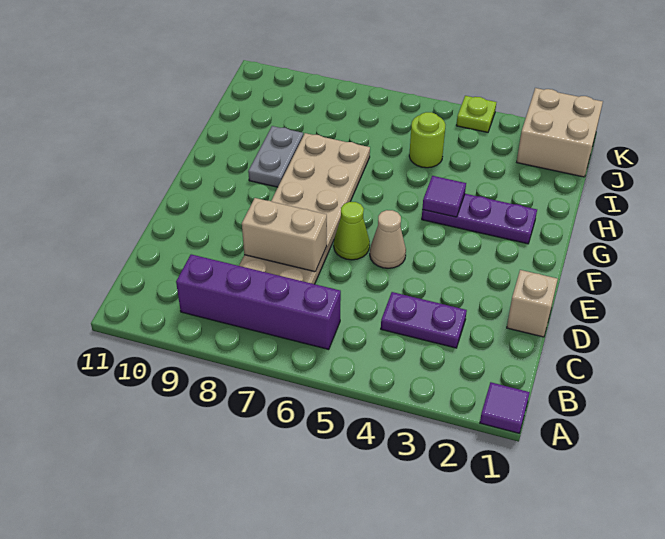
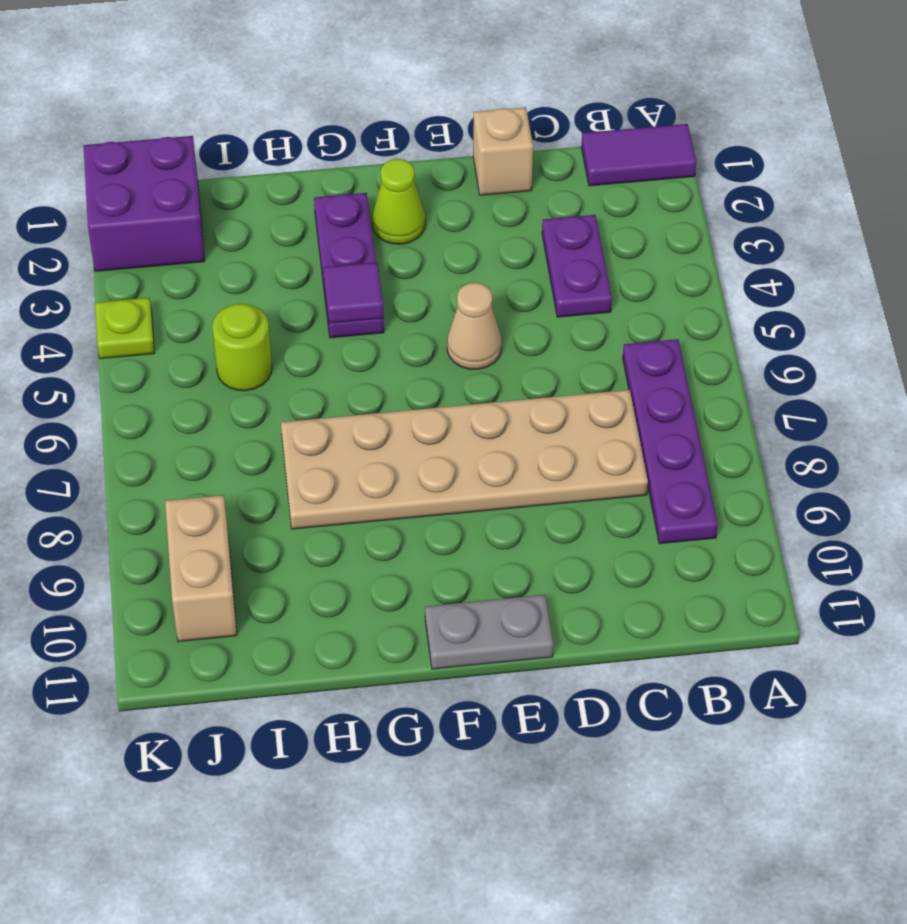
purple tile A1 level 1 -> purple tile A1:B1 level 1
purple brick B6:B9 level 1 -> purple plate B6:B9 level 1
tan brick D7:D8 level 2 -> tan brick J9:J10 level 1
lime cone E6 level 1 -> lime cone F2 level 1
grey plate G9:H9 level 1 -> grey plate E11:F11 level 1
tan brick J1:K2 level 1 -> purple brick J1:K2 level 1

